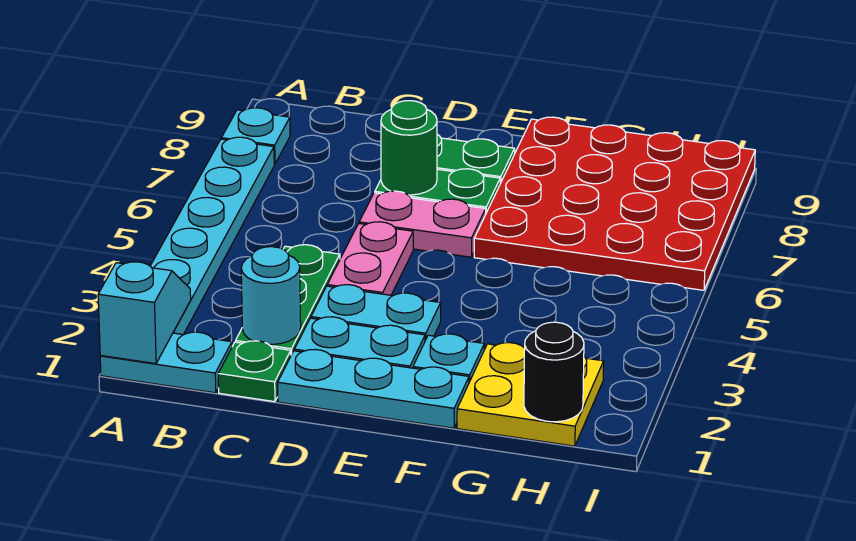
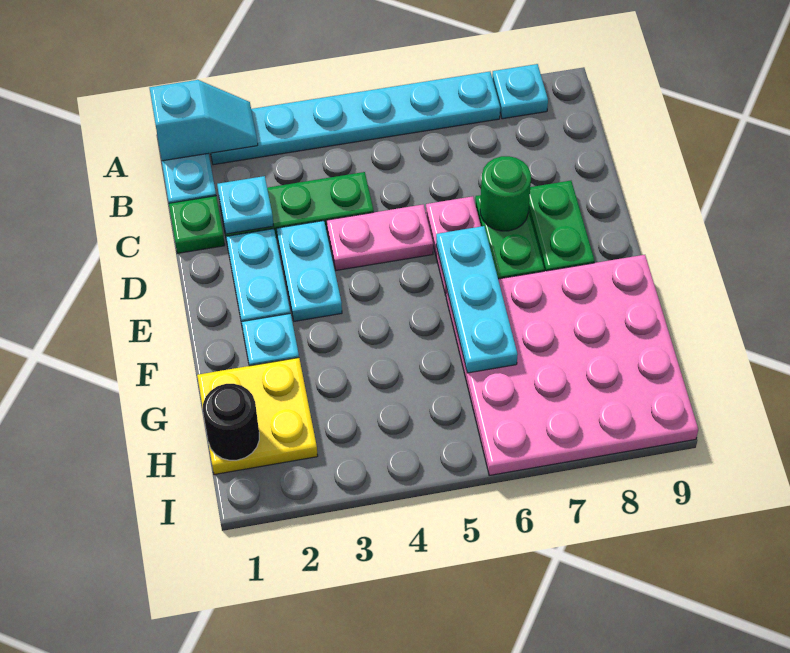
cyan round brick C2 level 2 -> cyan plate C2 level 2
cyan plate D1:F1 level 1 -> cyan plate E6:G6 level 2
red plate F6:I9 level 1 -> pink plate F6:I9 level 1

